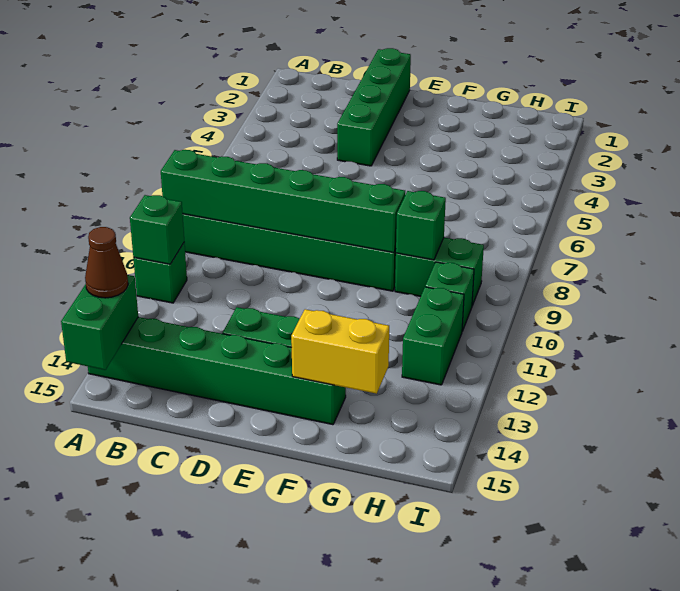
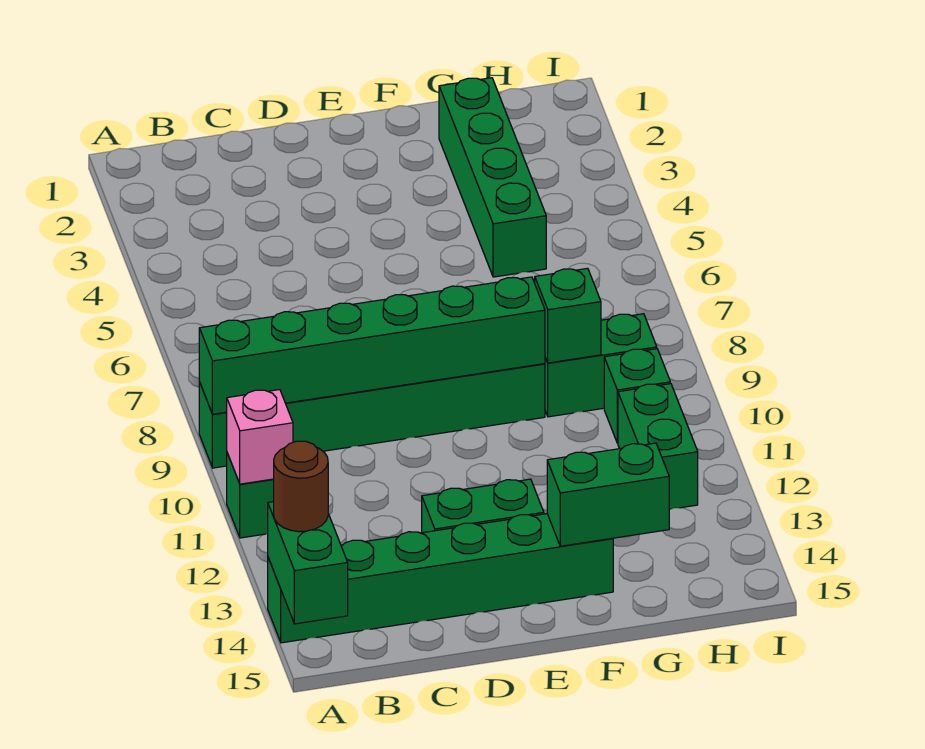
green brick A11 level 2 -> pink brick A11 level 2
brown cone A14 level 3 -> brown round brick A14 level 3
green brick D1:D4 level 1 -> green brick G2:G5 level 1
yellow brick F14:G14 level 2 -> green brick F14:G14 level 2

